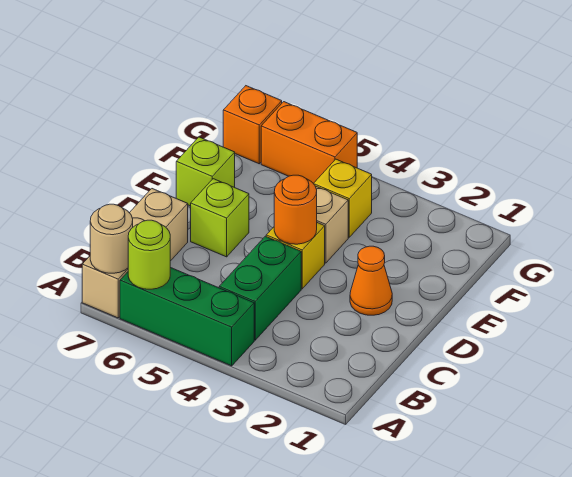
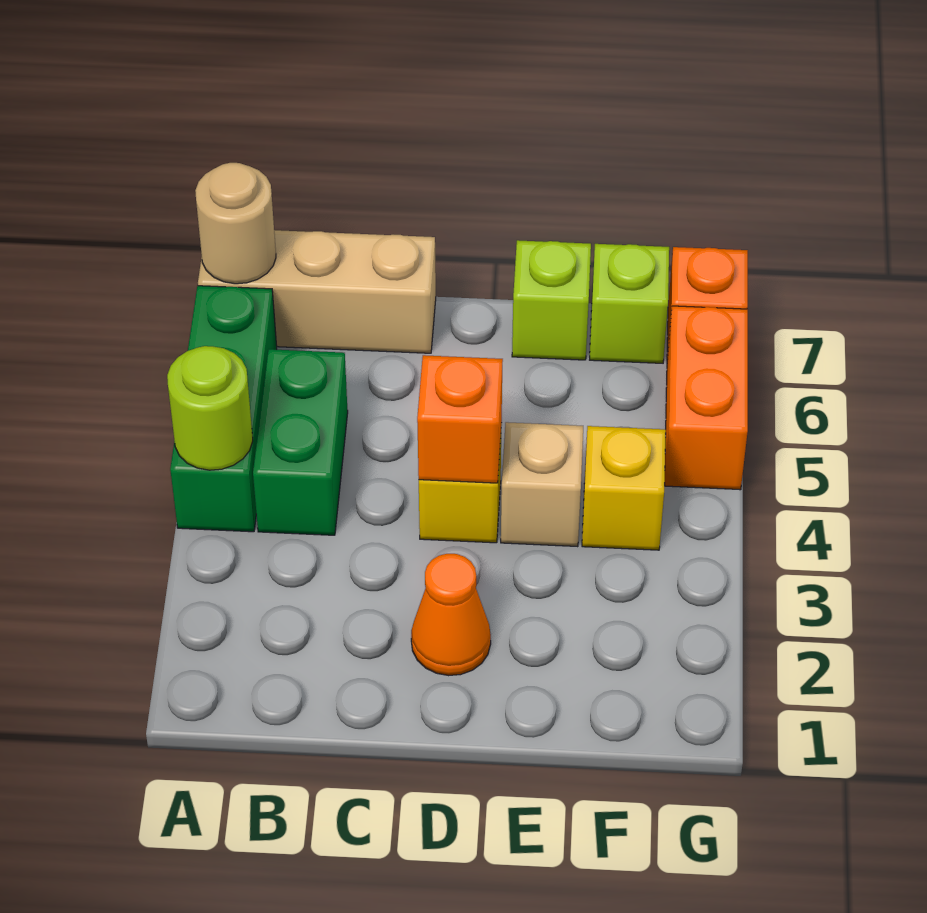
lime round brick A6 level 2 -> lime round brick A4 level 2
green brick B4:C4 level 1 -> green brick B4:B5 level 1
orange round brick D4 level 2 -> orange brick D4 level 2
lime brick D6 level 1 -> lime brick F7 level 1

